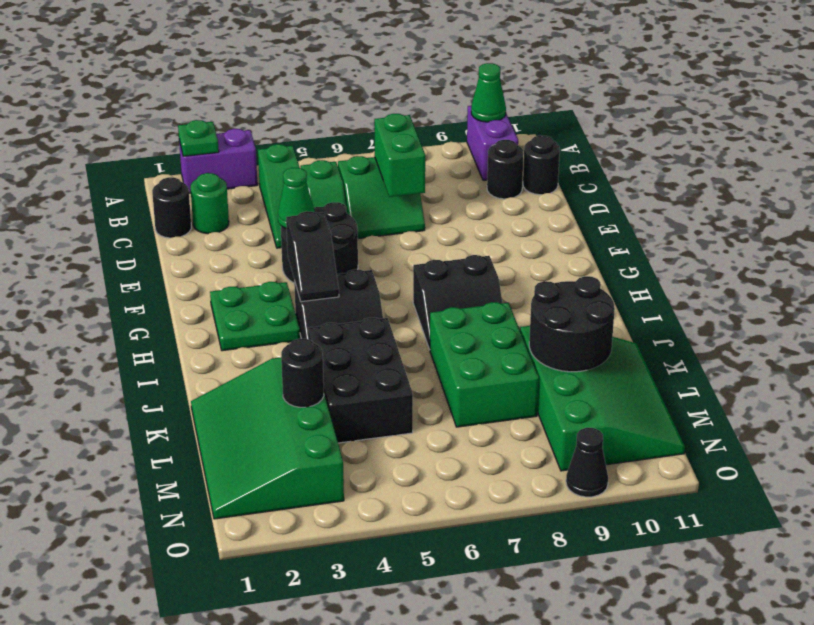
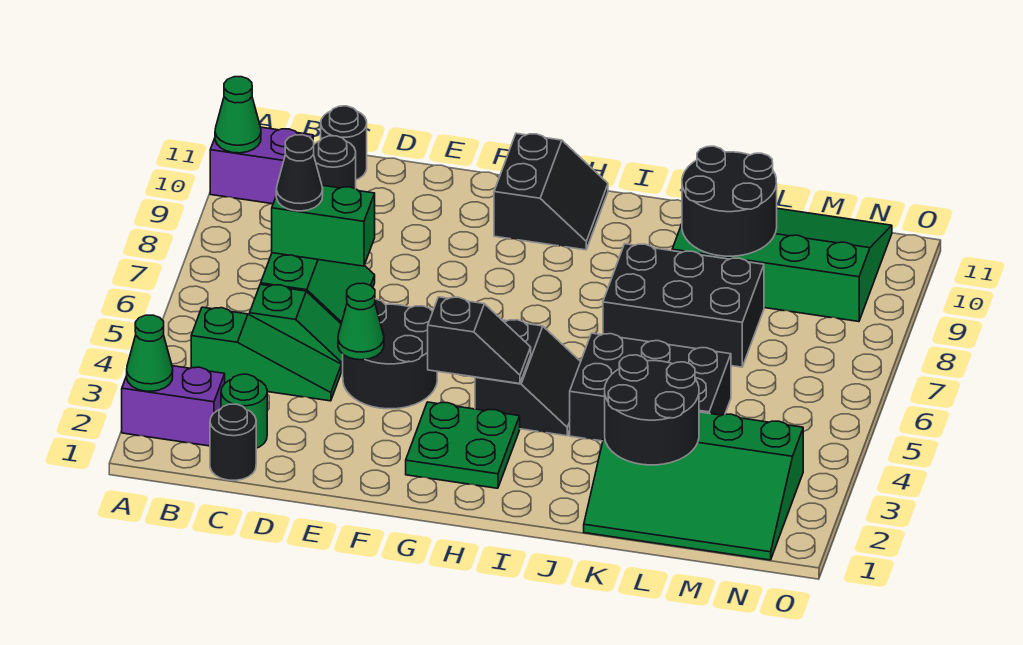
purple brick A2:A3 level 1 -> purple brick A2:B2 level 1
green plate A2 level 2 -> green cone A2 level 2
black slope H7:I8 level 1 top H -> black slope G10:H11 level 1 top G
green brick J7:L8 level 1 -> black brick J7:L8 level 1
black round brick L3 level 2 -> black round brick K2:L3 level 2
black cone O9 level 1 -> black cone C7 level 3

